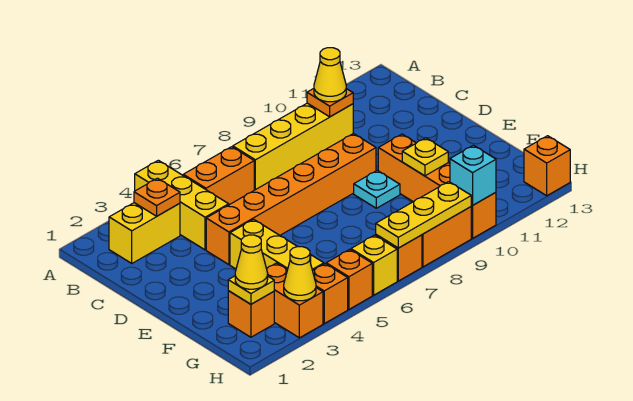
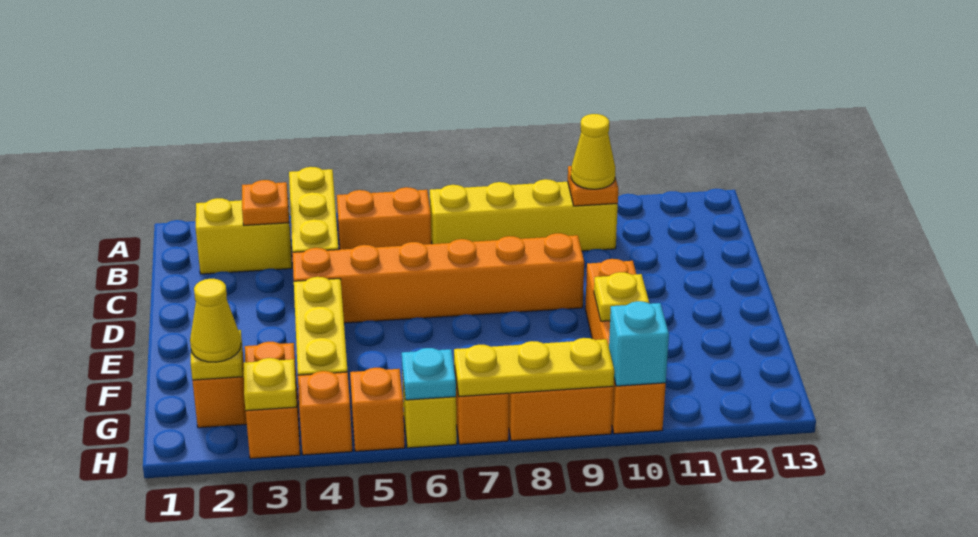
cyan plate E9 level 1 -> cyan plate H6 level 2
yellow cone H3 level 2 -> yellow plate H3 level 2
orange brick H13 level 1 -> none

